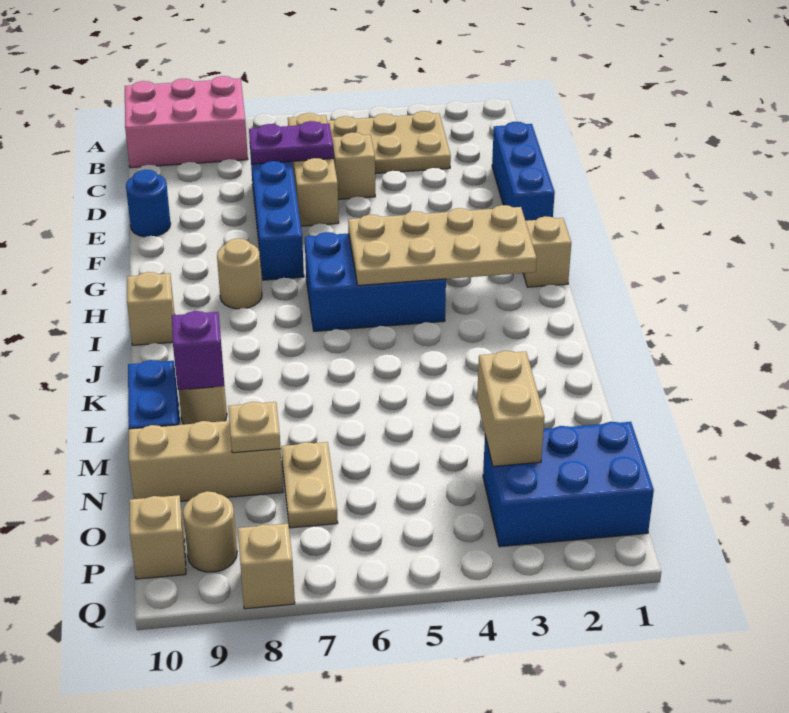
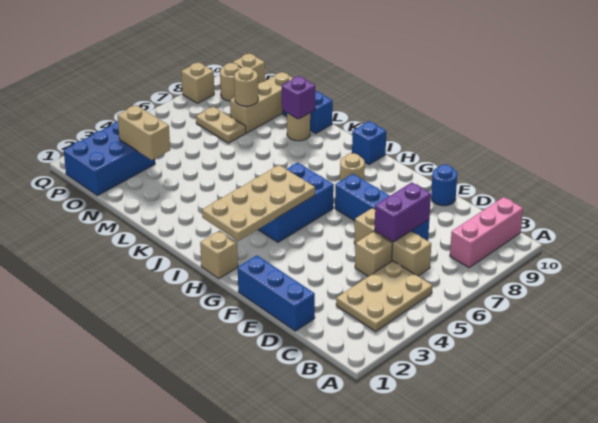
pink brick A8:B10 level 1 -> pink brick B8:B10 level 1
purple plate D6:D7 level 2 -> purple brick D6:D7 level 2
tan brick I10 level 1 -> blue brick I10 level 1
tan plate N8 level 2 -> tan round brick N8 level 2

